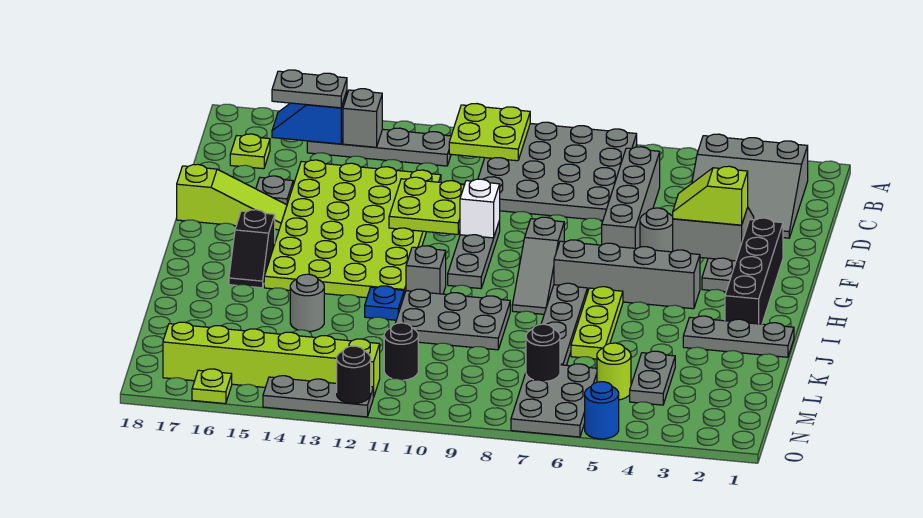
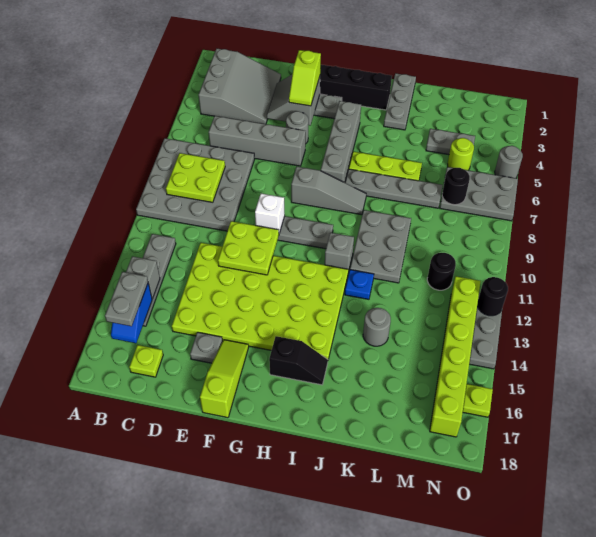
lime plate A10:B11 level 2 -> lime plate B8:C9 level 2
blue round brick O5 level 1 -> grey round brick O5 level 1

